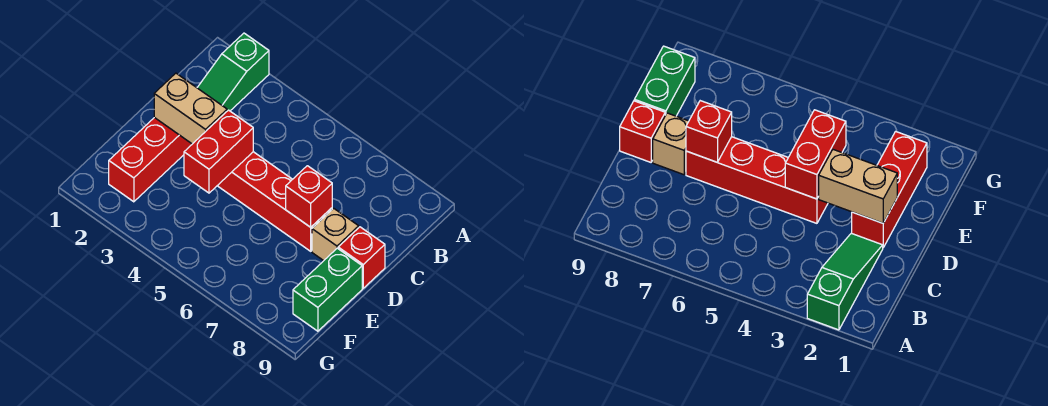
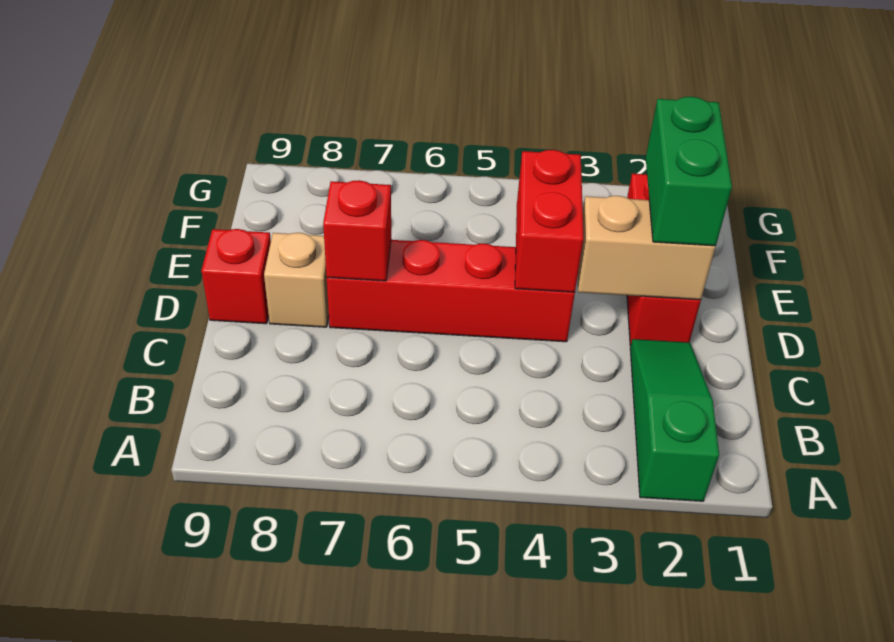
green brick E9:F9 level 1 -> green brick D2:E2 level 3

